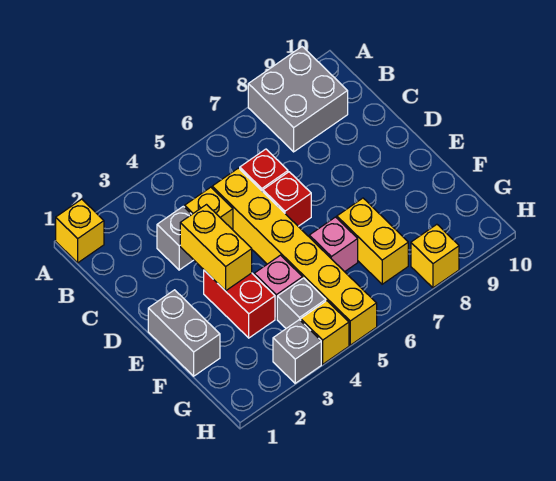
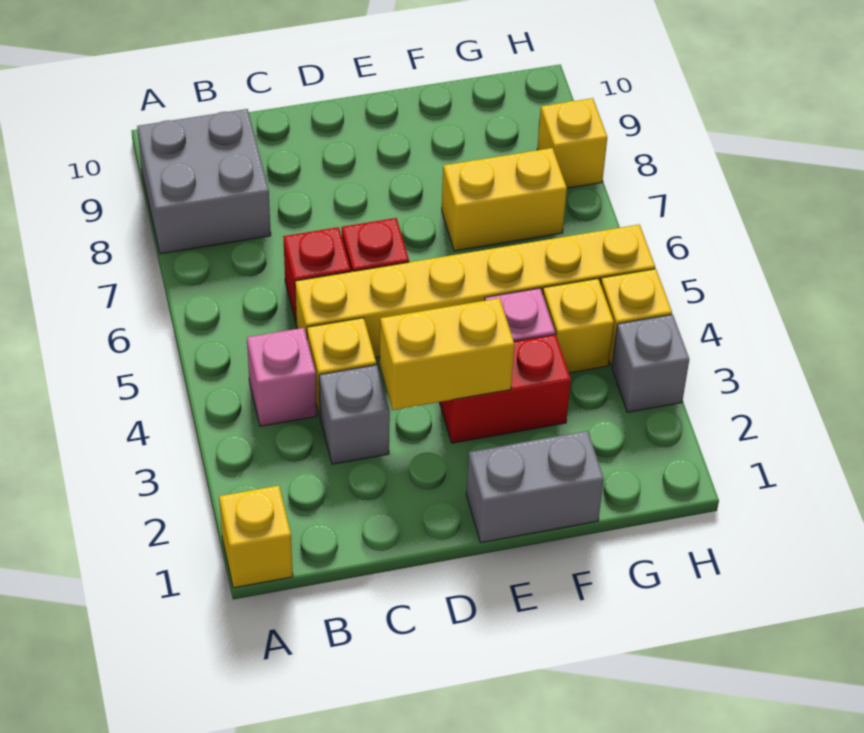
pink brick F6 level 1 -> pink brick B4 level 1
grey brick G4 level 1 -> yellow brick G4 level 1

